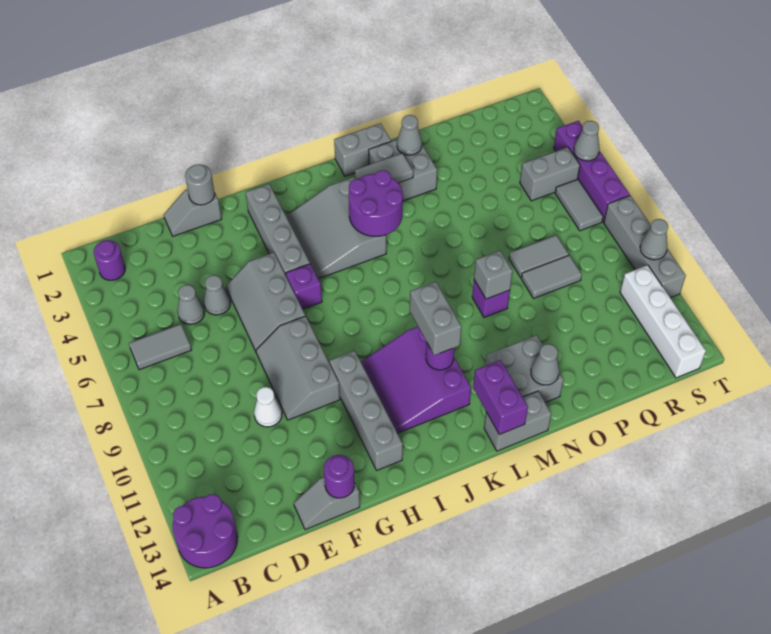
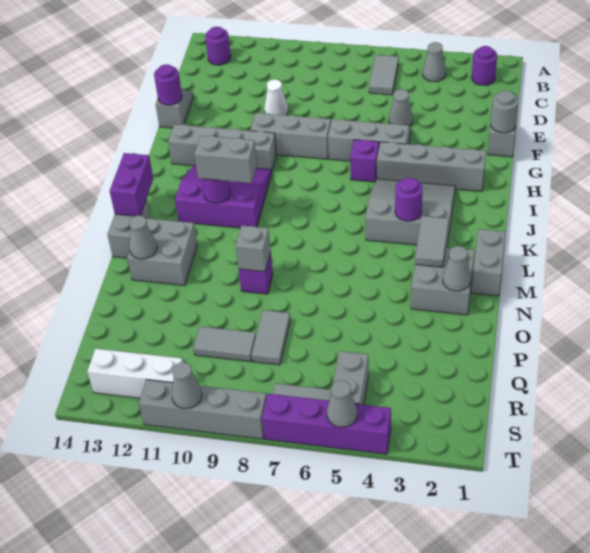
purple round brick A13:B14 level 1 -> purple round brick B13 level 1
grey cone D5 level 1 -> grey cone B4 level 1
purple round brick K4:L5 level 2 -> purple round brick K4 level 2
purple brick L13:L14 level 2 -> purple brick K14:L14 level 2
grey tile P9:Q9 level 1 -> grey tile Q9:Q10 level 1
white brick S11:S14 level 1 -> white brick S11:S13 level 1

